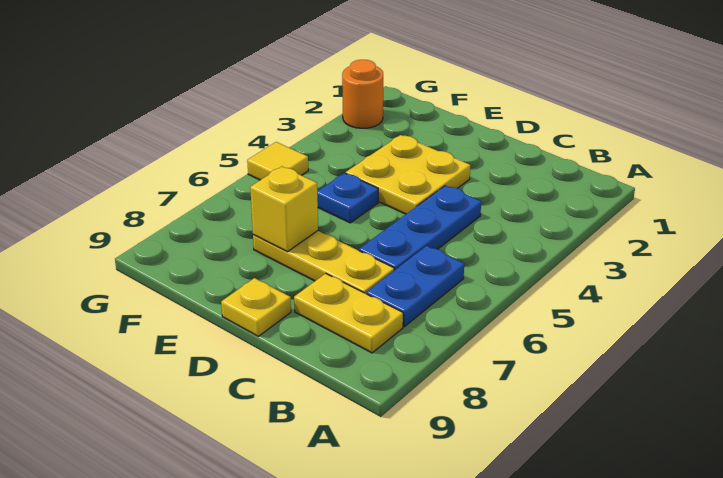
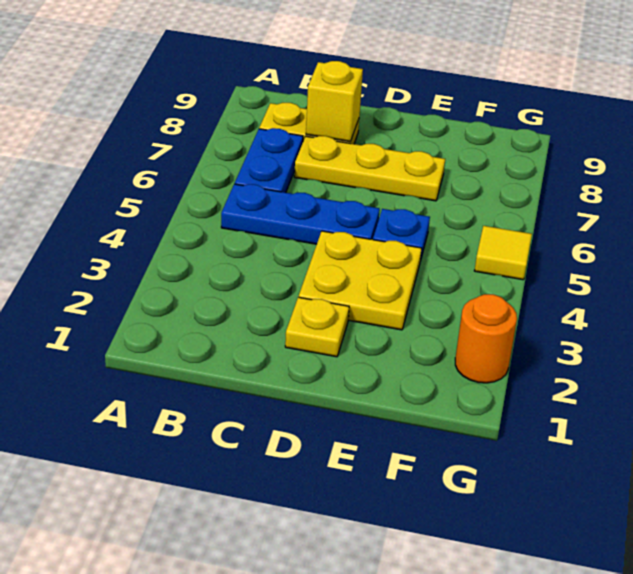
blue plate C4:C6 level 1 -> blue plate B5:D5 level 1
yellow plate D9 level 1 -> yellow plate D2 level 1
yellow brick E7 level 2 -> yellow brick C8 level 2

